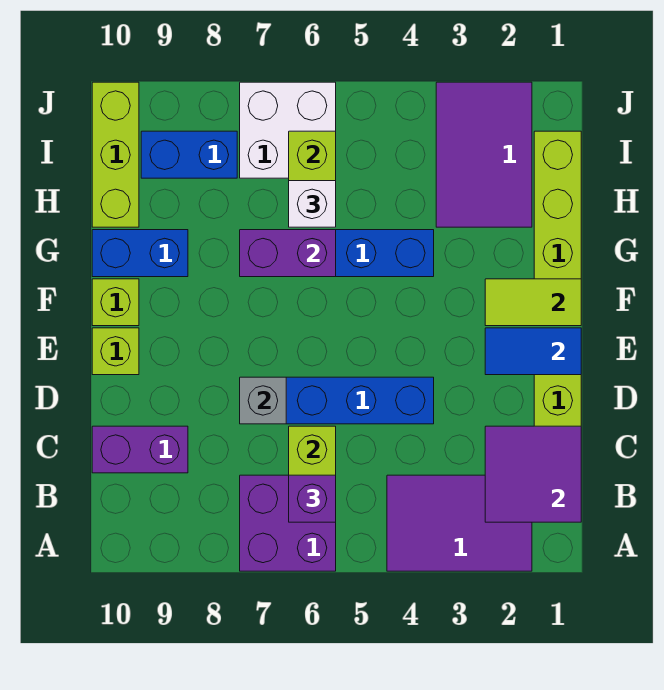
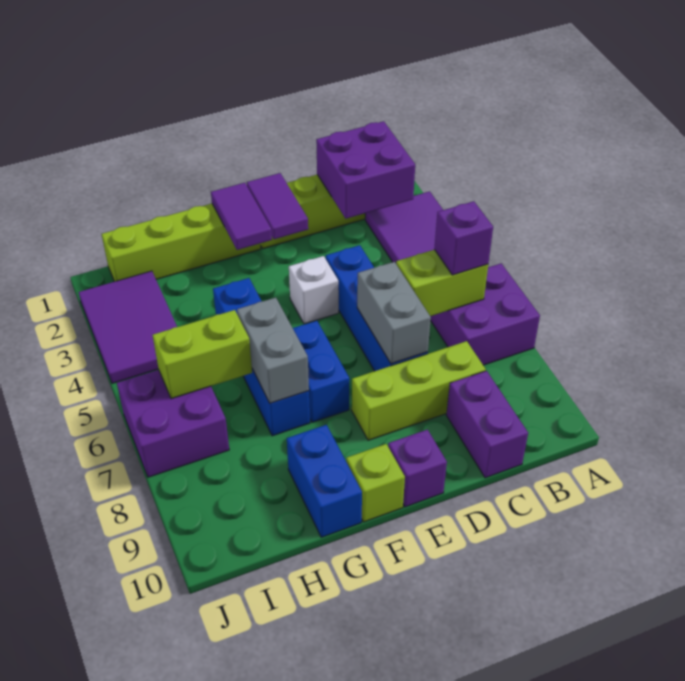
purple tile B1:C2 level 2 -> purple brick B1:C2 level 2
grey brick D7 level 2 -> grey brick D6:D7 level 2
blue tile E1:E2 level 2 -> purple tile E1:E2 level 2
lime brick E10 level 1 -> purple brick E10 level 1
lime tile F1:F2 level 2 -> purple tile F1:F2 level 2
purple brick G6:G7 level 2 -> grey brick G6:G7 level 2
purple tile H2:J3 level 1 -> purple tile I2:J4 level 1
white brick H6 level 3 -> white brick E4 level 1
lime brick H10:J10 level 1 -> lime brick C8:E8 level 1
white brick I6:J7 level 1 -> purple brick I6:J7 level 1
blue brick I8:I9 level 1 -> blue brick F6:F7 level 1

